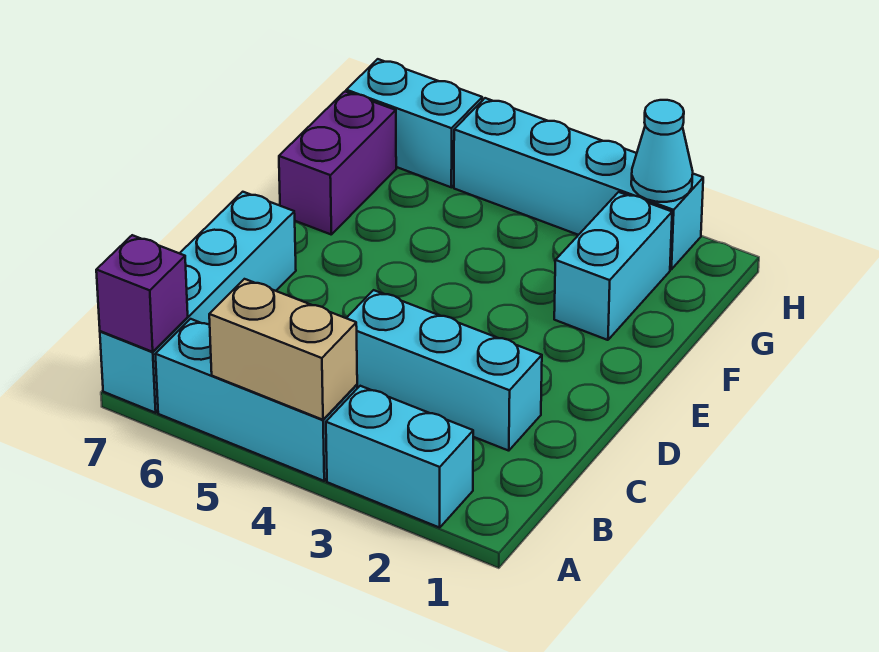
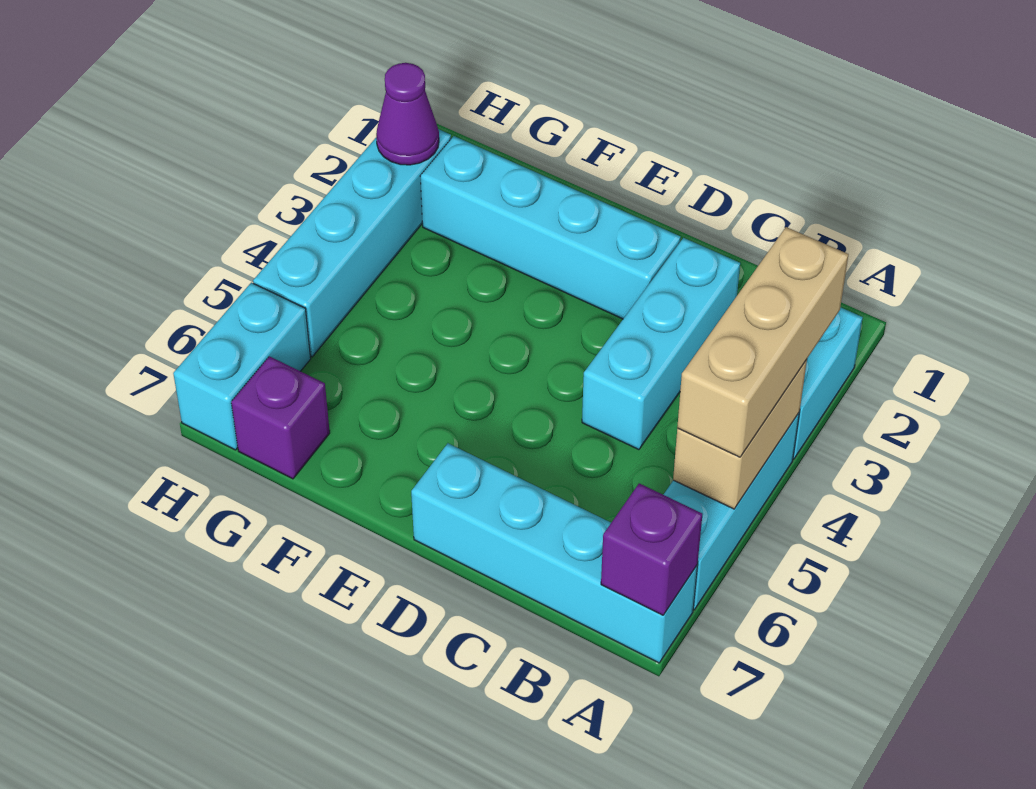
none -> tan brick A3:A5 level 3
cyan brick F2:G2 level 1 -> cyan brick D2:G2 level 1
purple brick F7:G7 level 1 -> purple brick G7 level 1
cyan cone H2 level 2 -> purple cone H2 level 2

